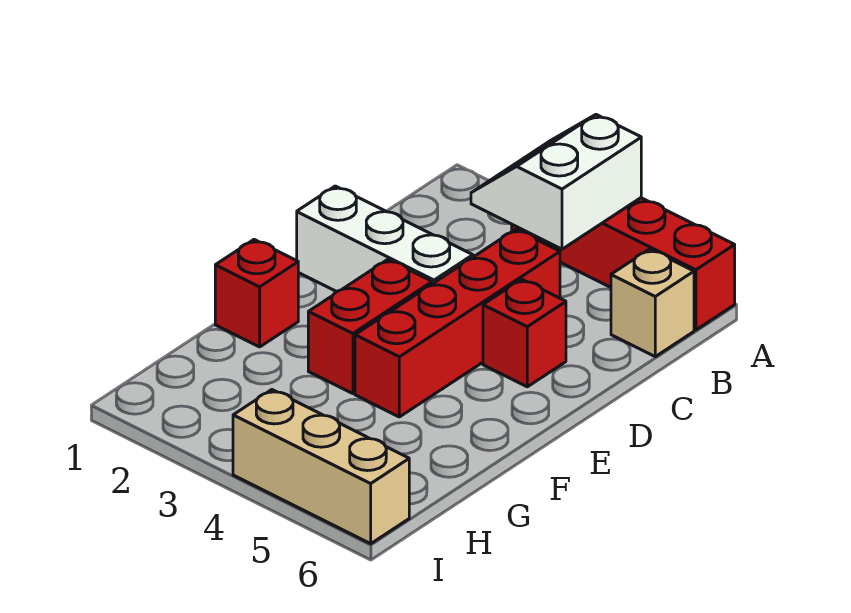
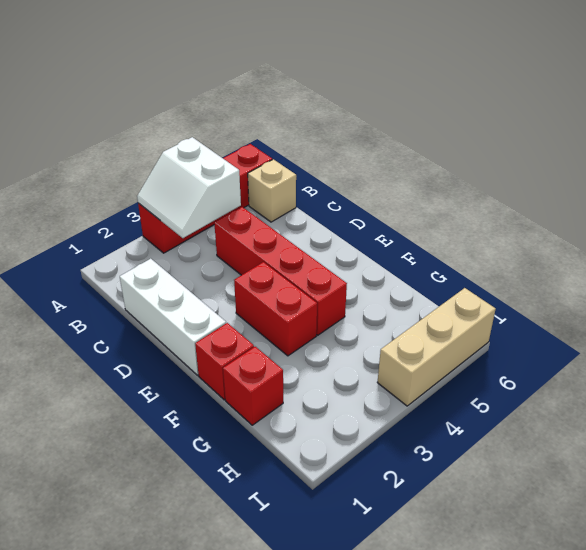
white brick D1:D3 level 1 -> white brick C1:E1 level 1
red brick D5 level 1 -> red brick G1 level 1

